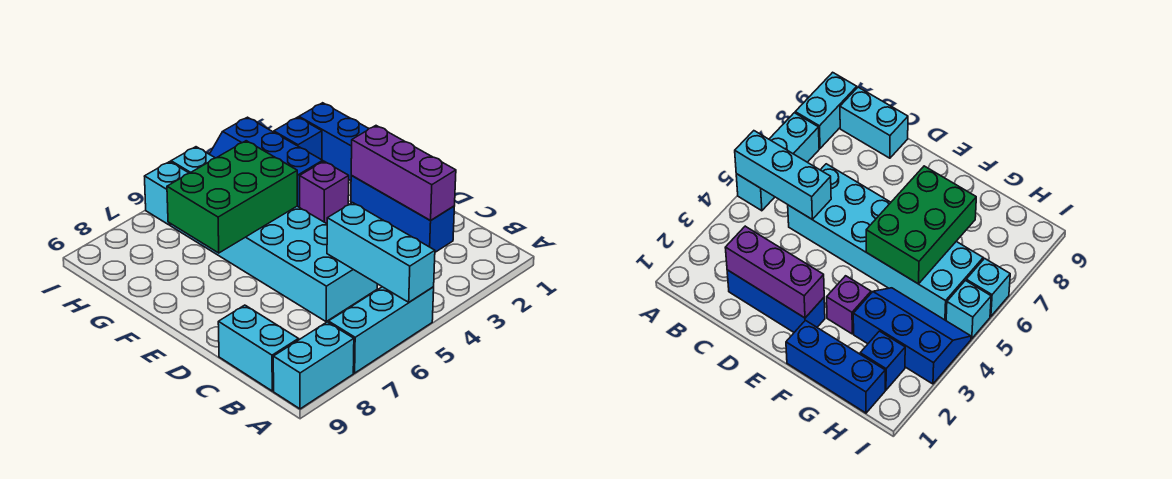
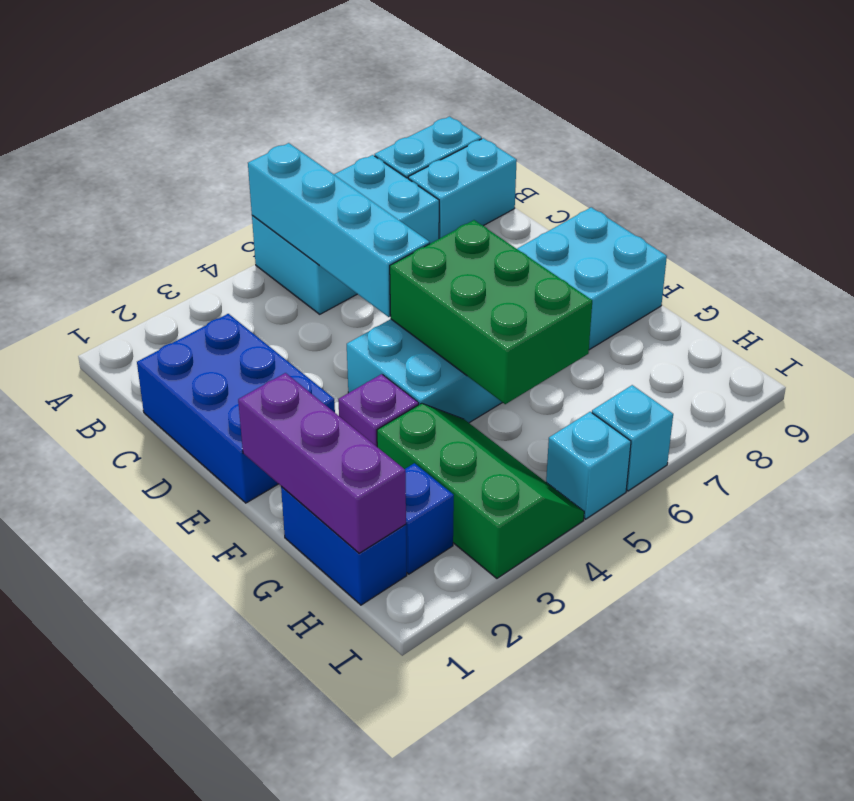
cyan brick A5:A7 level 1 -> cyan brick A5:B7 level 1
cyan brick A5:C5 level 2 -> cyan brick A5:D5 level 2
cyan brick B9:C9 level 1 -> cyan brick B8:B9 level 1
blue brick C2:E2 level 1 -> blue brick C1:E2 level 1
purple brick C2:E2 level 2 -> purple brick F1:H1 level 2
cyan brick C5:H6 level 1 -> cyan brick E4:F9 level 1
blue brick F1:H1 level 1 -> blue brick G1:H1 level 1
green brick F5:G7 level 2 -> green brick E5:G6 level 2
blue slope G3:I4 level 1 top 3 -> green slope G3:I4 level 1 top 3

